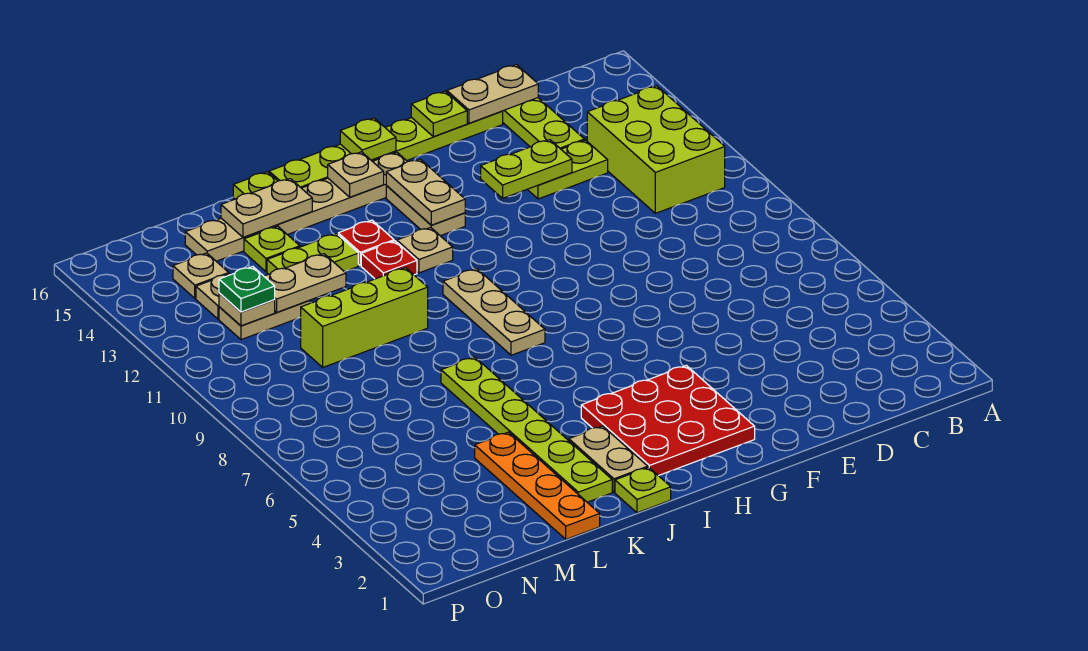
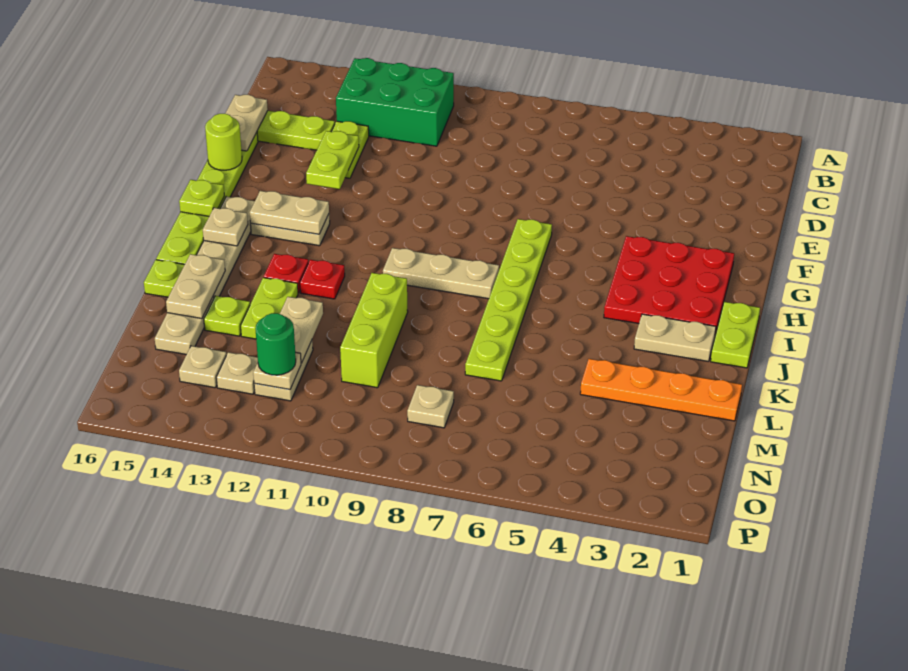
lime brick B11:C13 level 1 -> green brick B11:C13 level 1
lime plate F16 level 2 -> lime round brick F16 level 2
tan plate I12 level 1 -> tan plate N8 level 1
lime plate J1 level 1 -> lime plate I1:J1 level 1
lime plate K2:K7 level 1 -> lime plate G7:L7 level 1
green plate N12 level 3 -> green round brick N12 level 3

